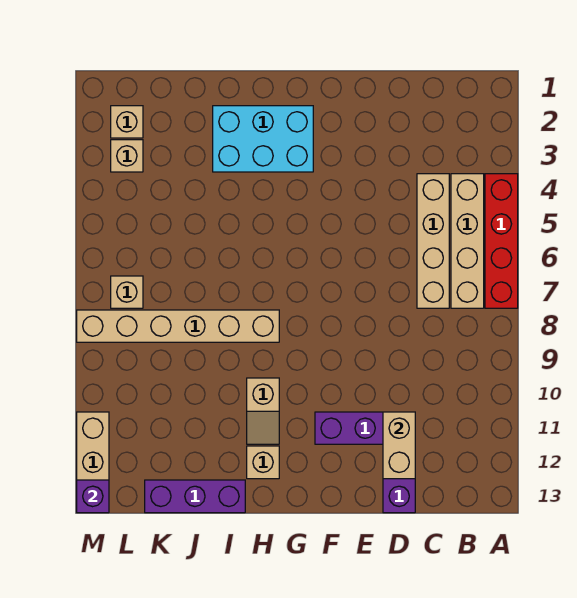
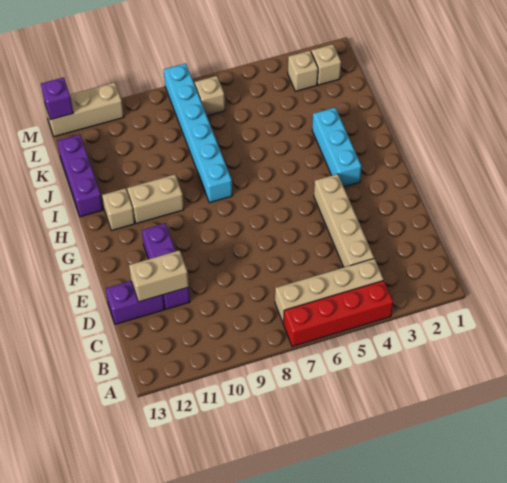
tan brick C4:C7 level 1 -> tan brick C4:F4 level 1
cyan brick G2:I3 level 1 -> cyan brick G3:I3 level 1
tan brick H8:M8 level 1 -> cyan brick H8:M8 level 1
tan slope H10:H11 level 1 top 10 -> tan brick H10:H11 level 1

